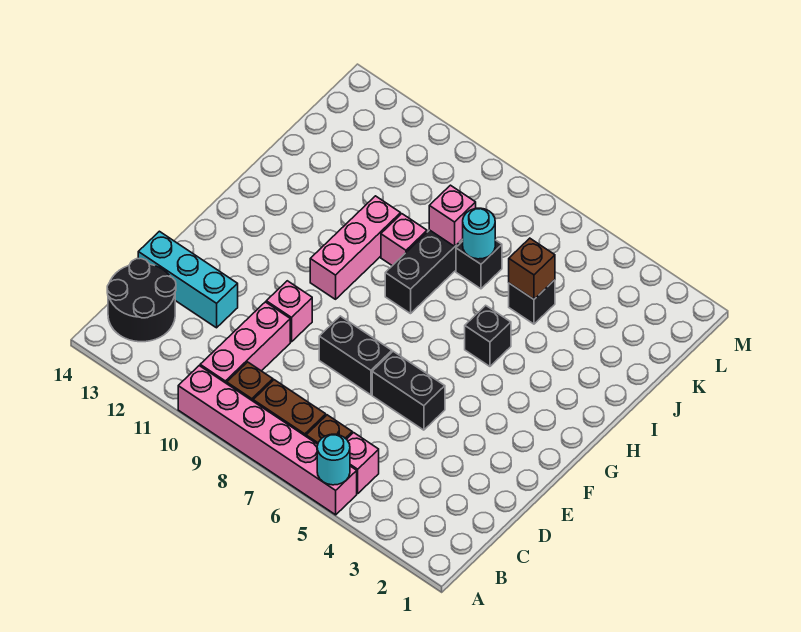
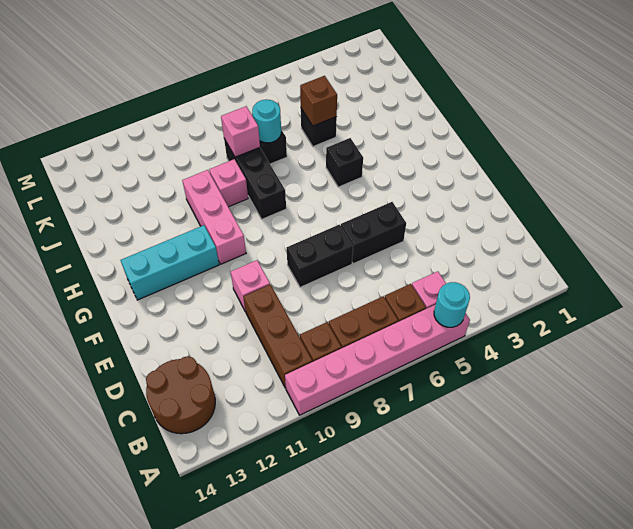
pink brick B10:D10 level 1 -> brown brick B10:D10 level 1
black round brick B13:C14 level 1 -> brown round brick B13:C14 level 1
cyan brick D12:D14 level 1 -> cyan brick G11:G13 level 1

